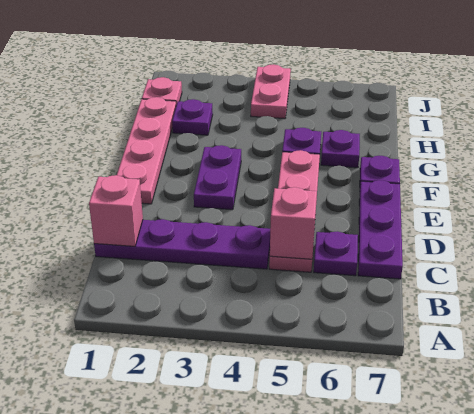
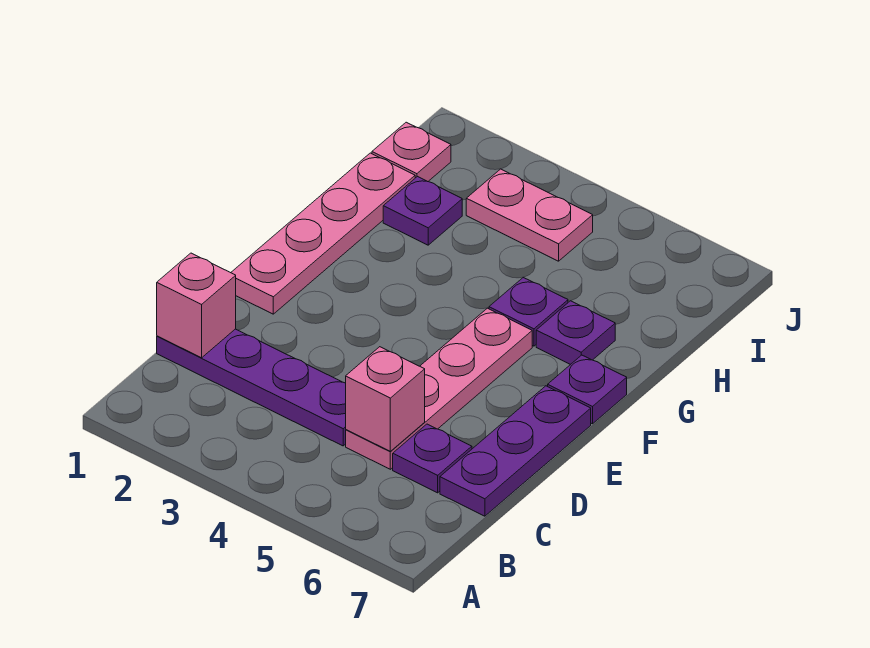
purple plate E3:F3 level 1 -> none
pink plate I4:J4 level 1 -> pink plate I3:I4 level 1

